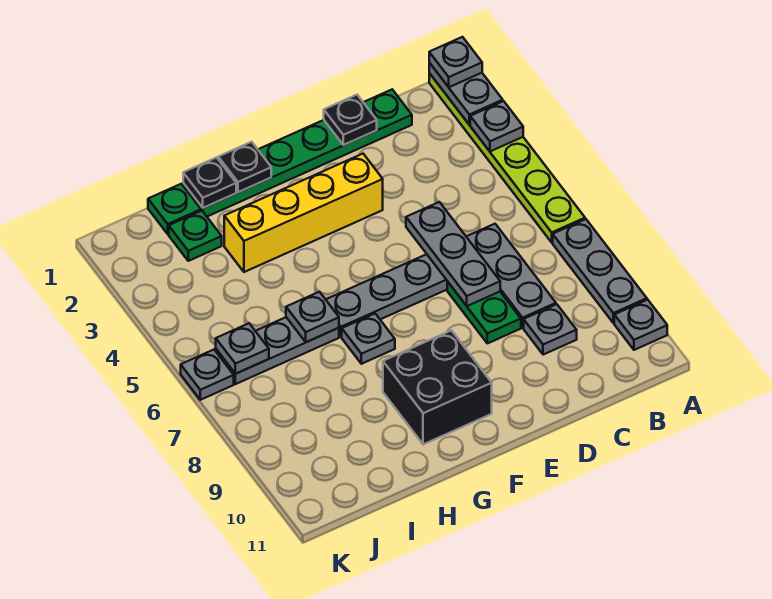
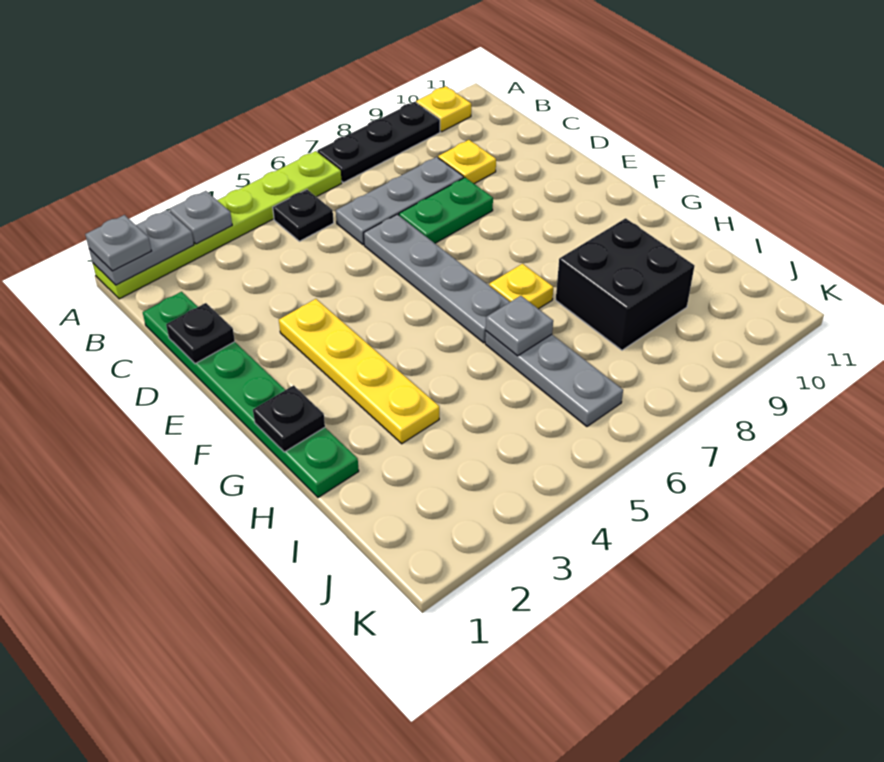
grey plate A7:A9 level 1 -> black plate A7:A9 level 1
grey plate A10 level 1 -> yellow plate A10 level 1
grey plate C9 level 1 -> yellow plate C9 level 1
grey plate D5:D7 level 2 -> none
yellow brick E3:H3 level 1 -> yellow plate E3:H3 level 1
black brick F9:G10 level 1 -> black brick H8:I9 level 1
grey plate G7 level 1 -> yellow plate G7 level 1
black plate H1 level 2 -> black plate B5 level 1
green plate I1 level 1 -> none
green plate I2 level 1 -> none
grey plate J6 level 2 -> none
grey plate K6 level 1 -> none

